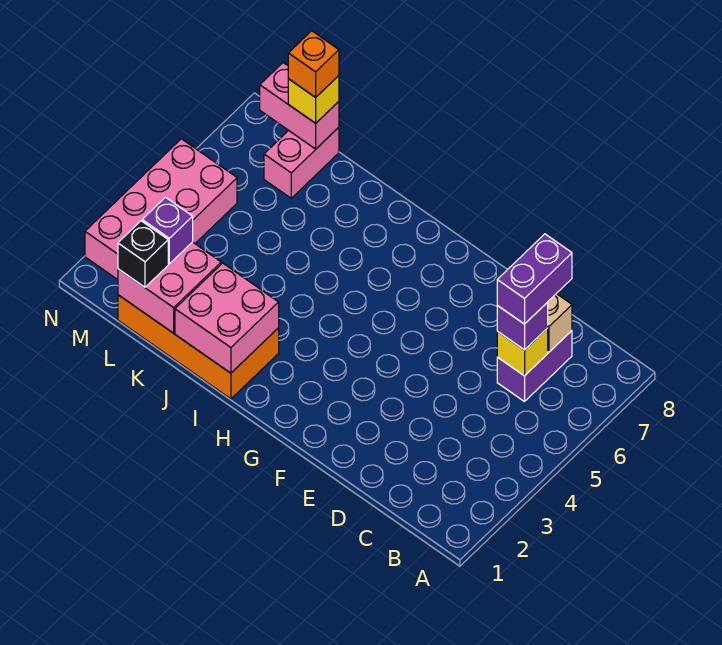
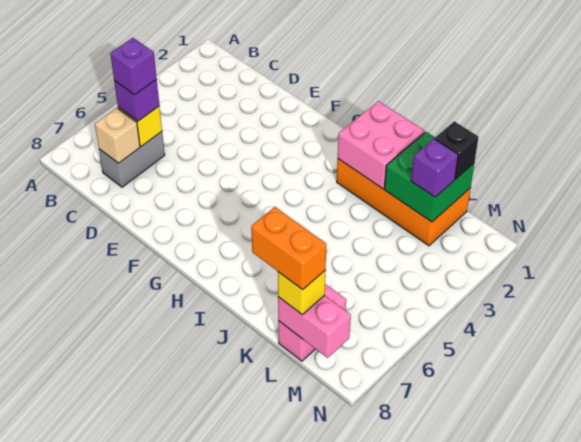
purple brick C6:C7 level 1 -> grey brick C6:C7 level 1
purple brick C6:C7 level 4 -> purple brick C6 level 4
pink brick K1:L2 level 2 -> green brick K1:L2 level 2
orange brick L8 level 4 -> orange brick K8:L8 level 4
pink brick M2:N5 level 1 -> none

